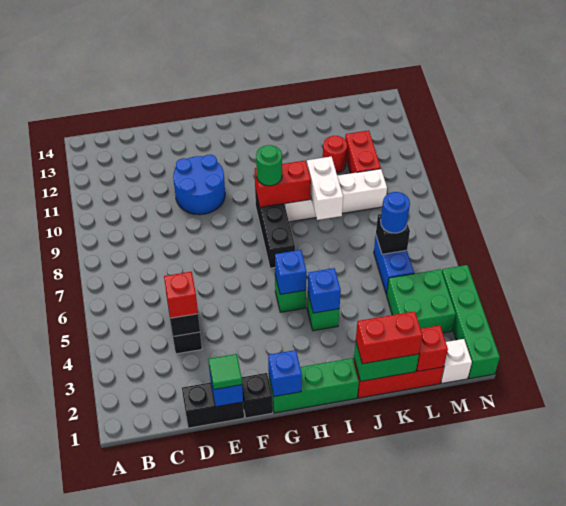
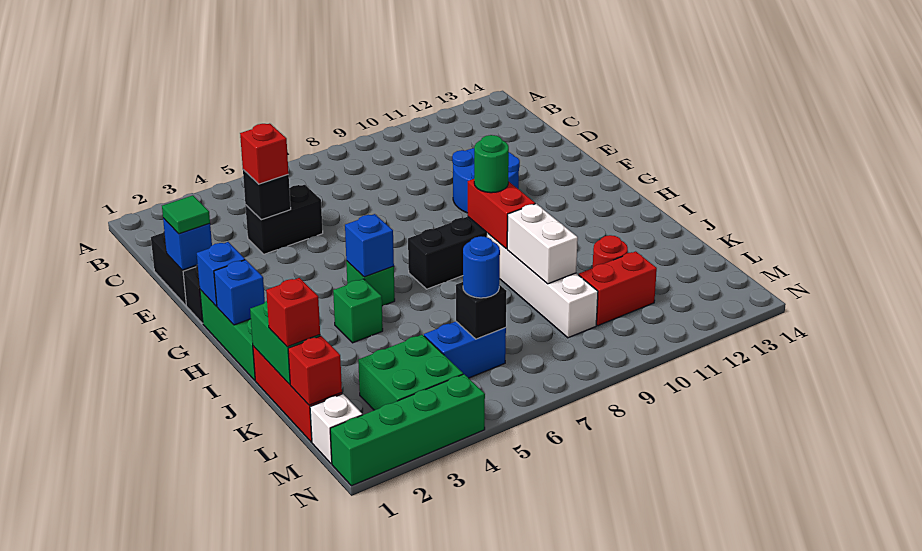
blue brick I4 level 2 -> blue brick H1 level 2
red brick J1:K1 level 3 -> red brick K1 level 3
white brick J8:J9 level 2 -> white brick J9:K9 level 2

